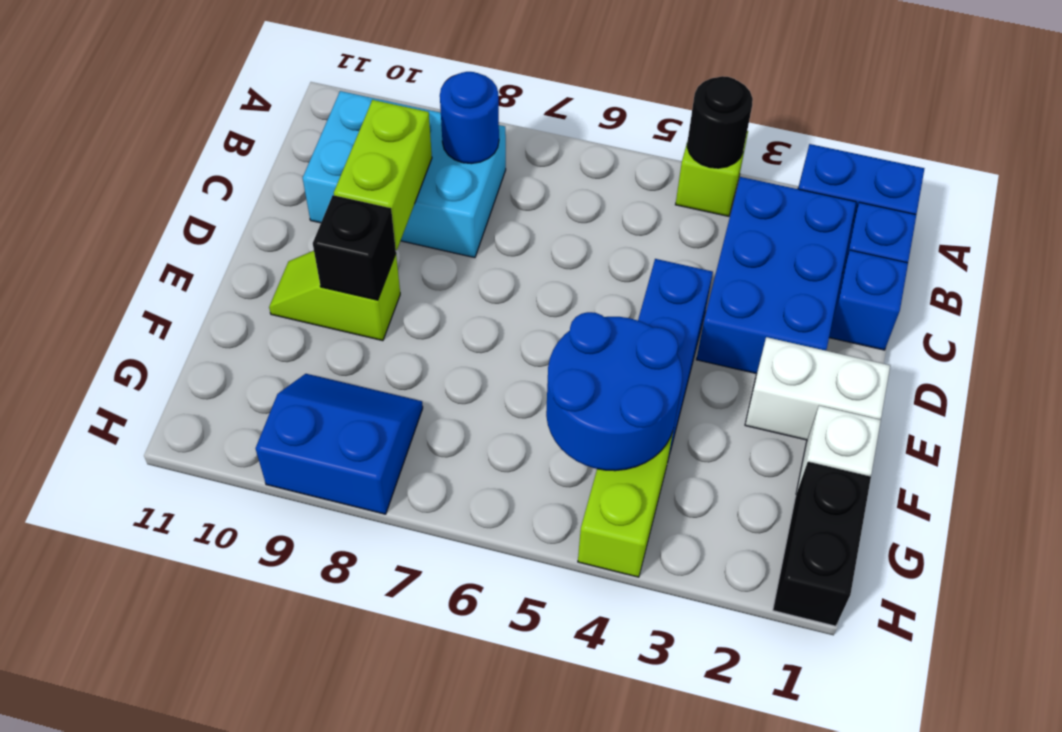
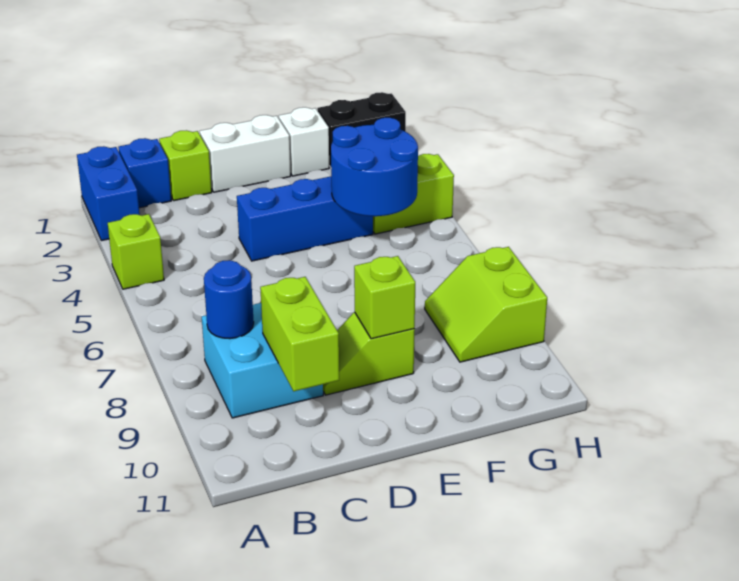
black round brick A4 level 2 -> none
blue brick B2:D3 level 1 -> none
cyan brick B8:C10 level 1 -> cyan brick B8:C9 level 1
blue brick C1 level 1 -> lime brick C1 level 1
lime brick C9:D9 level 2 -> lime brick C9:C10 level 2
white brick E1:E2 level 1 -> white brick D1:E1 level 1
lime slope E9:E10 level 1 top 9 -> lime slope D9:E9 level 1 top E
black brick E9 level 2 -> lime brick E9 level 2
blue slope G8:H9 level 1 top H -> lime slope G8:H9 level 1 top H

